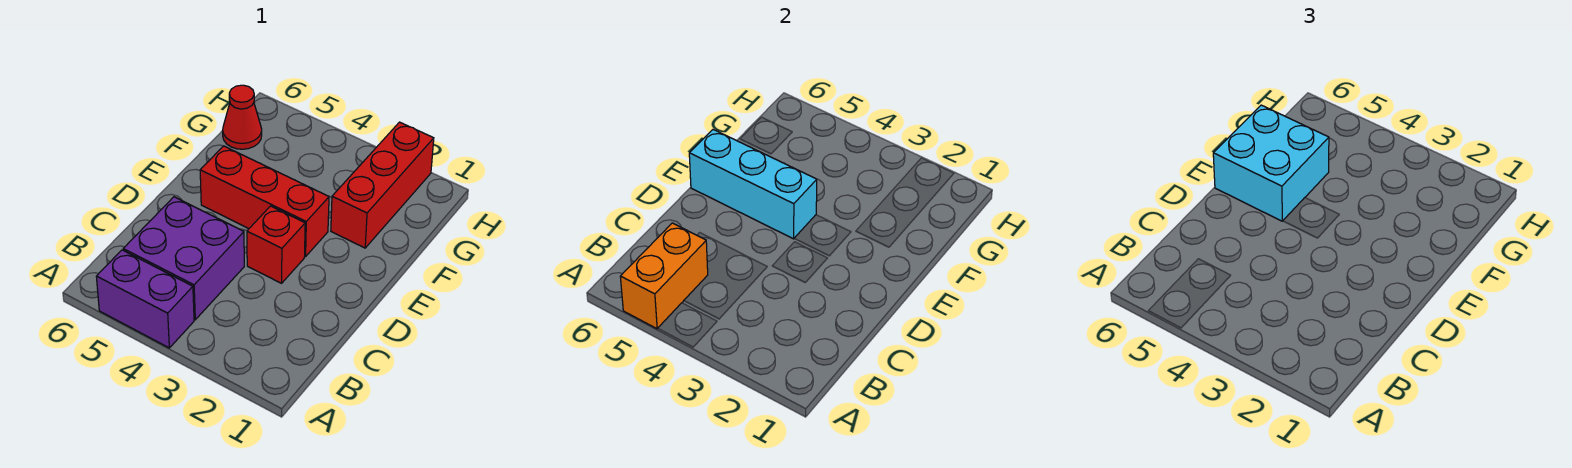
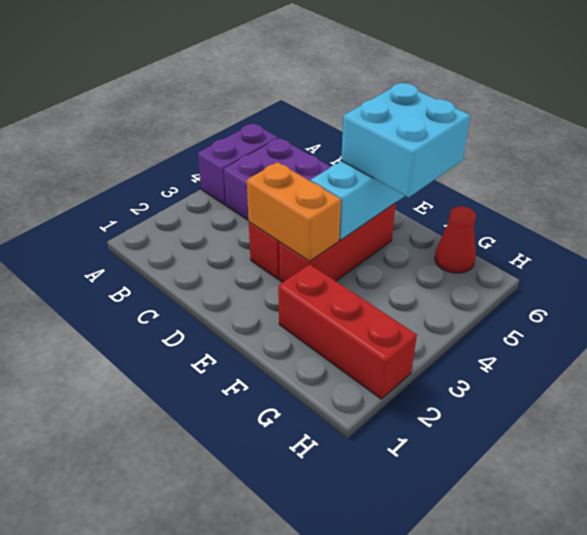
orange brick A5:B5 level 2 -> orange brick D3:E3 level 2

